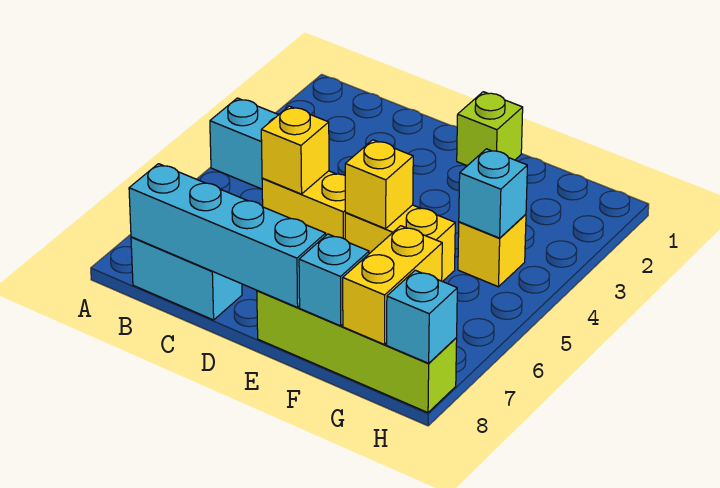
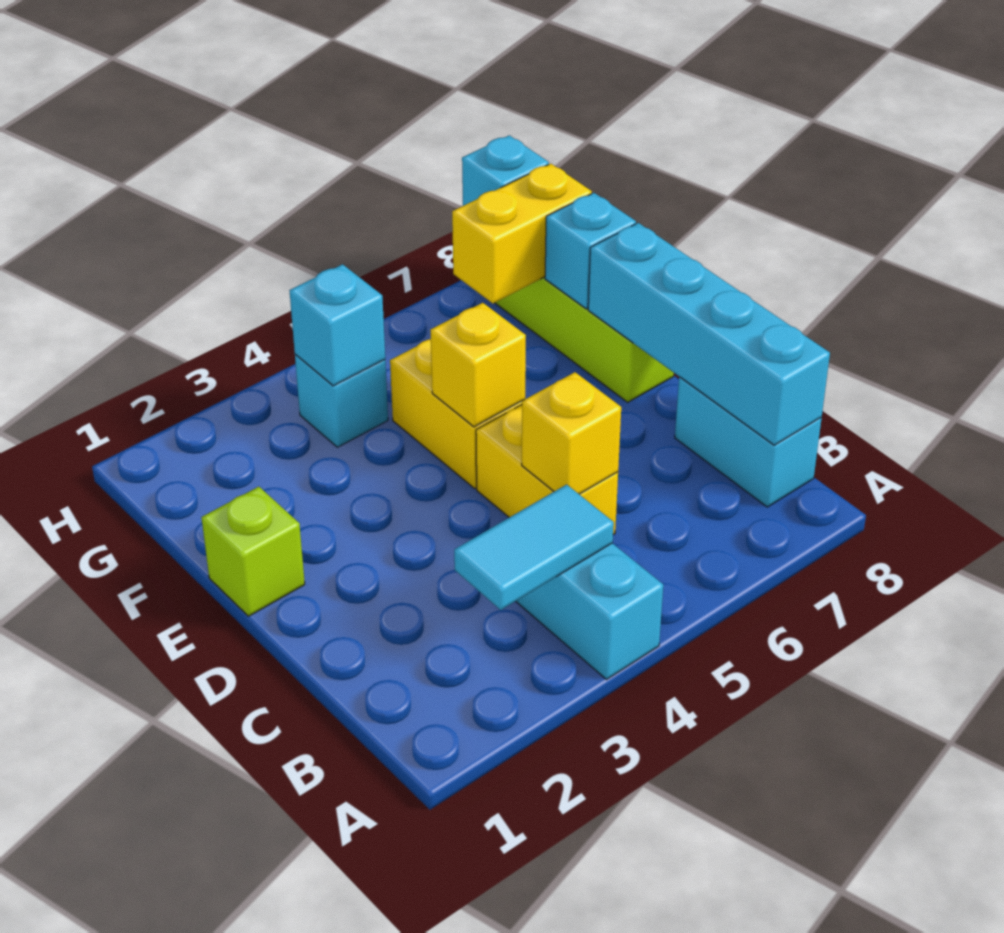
none -> cyan tile B3:B4 level 2
yellow brick G4 level 1 -> cyan brick G4 level 1

